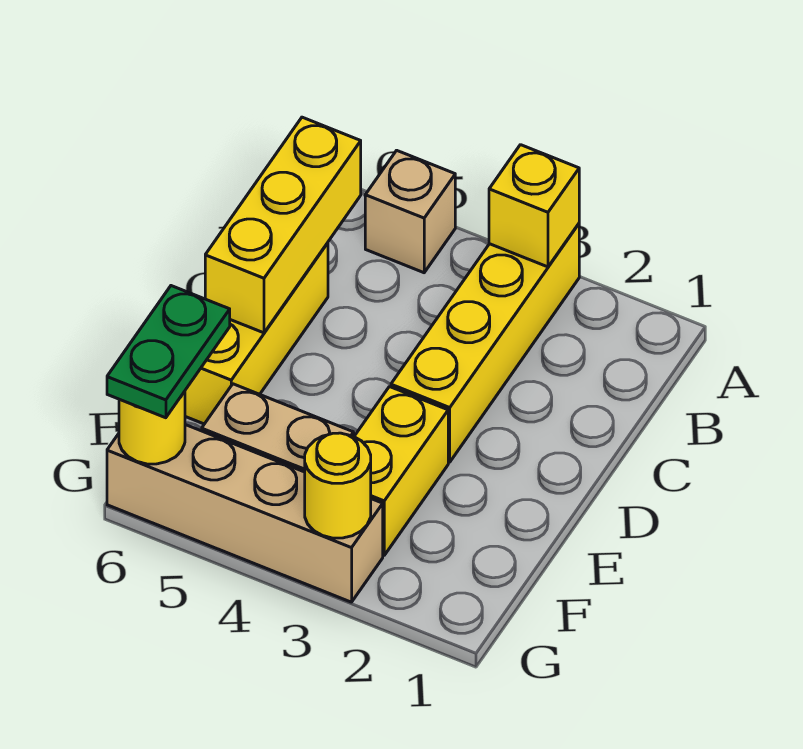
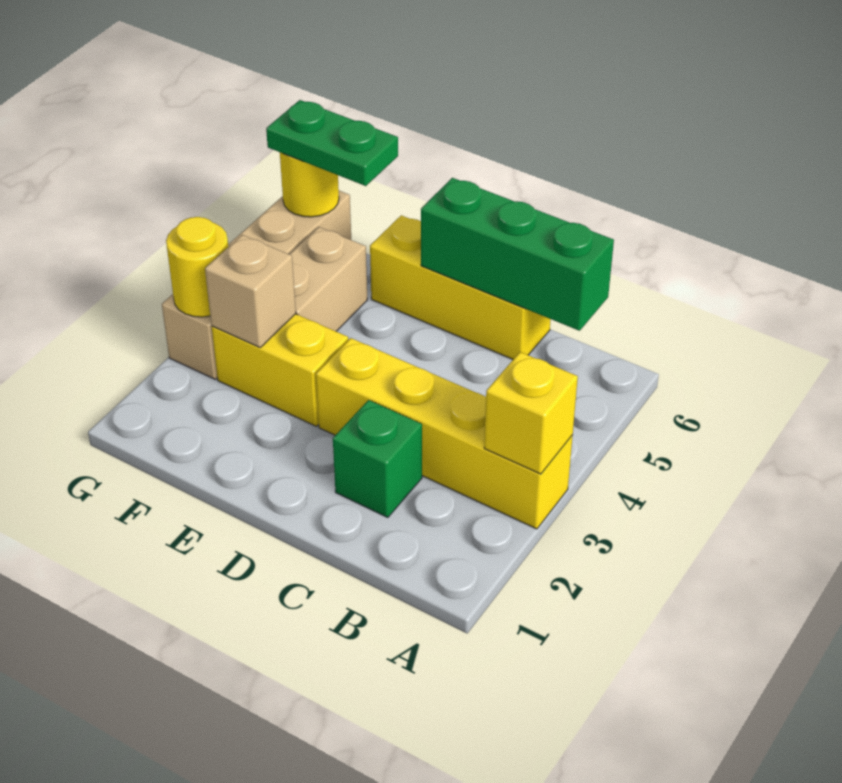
tan brick A5 level 1 -> tan brick F3 level 2
yellow brick B6:D6 level 2 -> green brick B6:D6 level 2
none -> green brick C2 level 1

